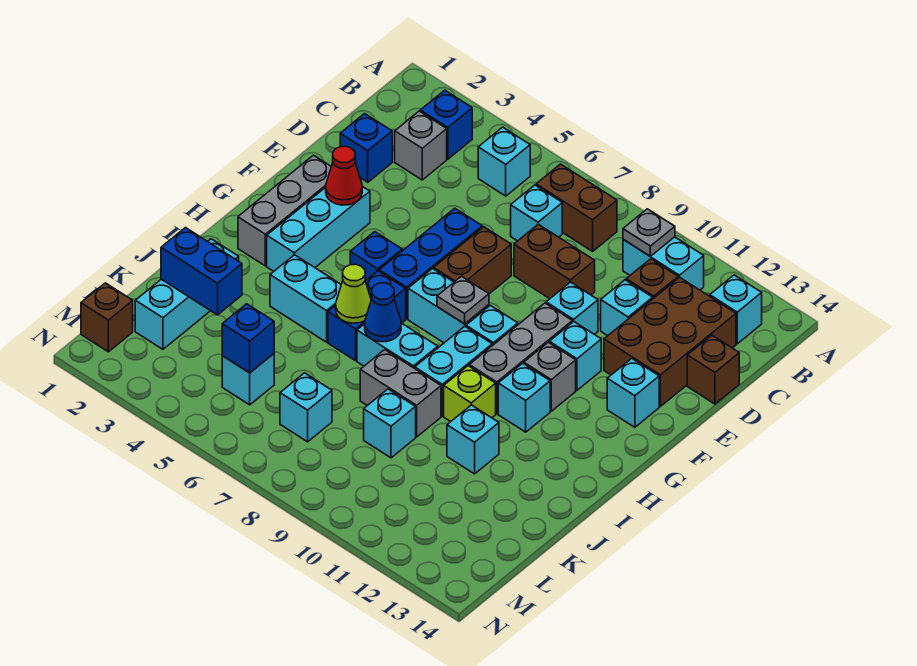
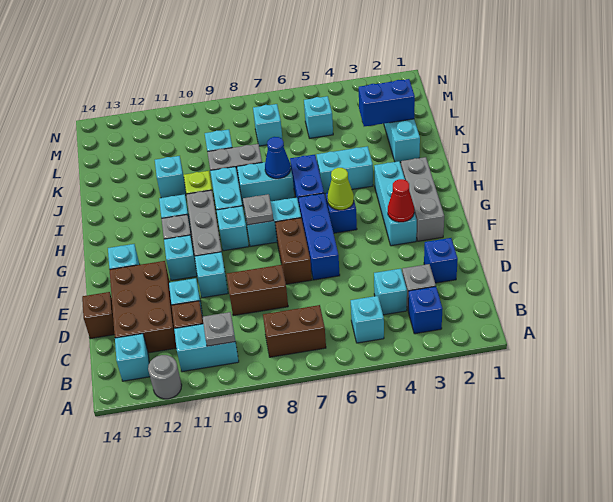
none -> grey round brick A12 level 1
cyan brick C7 level 1 -> cyan brick C4 level 1
lime cone I6 level 2 -> lime cone G5 level 2
blue brick L5 level 2 -> none
brown brick M1 level 1 -> none

